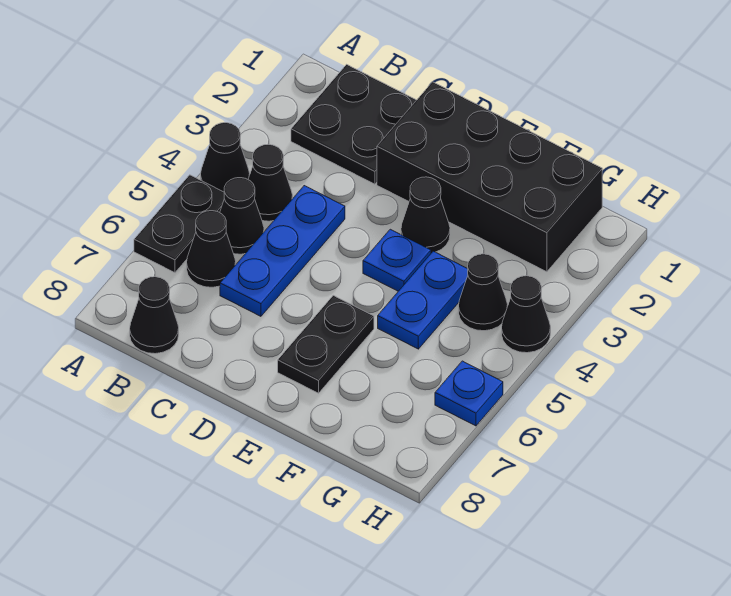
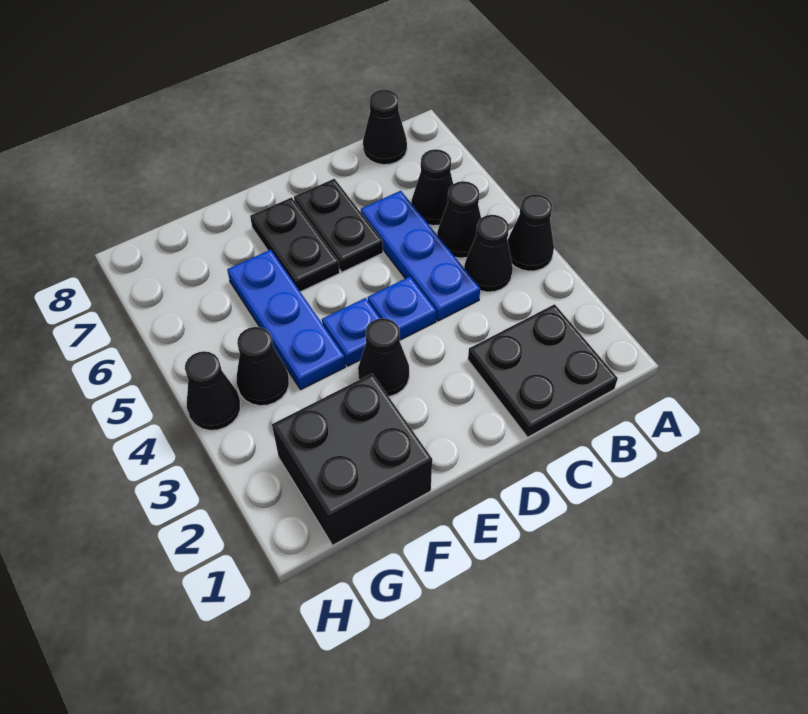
black plate A5:A6 level 1 -> black plate D6:D7 level 1
black brick D1:G2 level 1 -> black brick F1:G2 level 1
blue plate F4:F5 level 1 -> blue plate F4:F6 level 1
blue plate H6 level 1 -> blue plate D4 level 1

